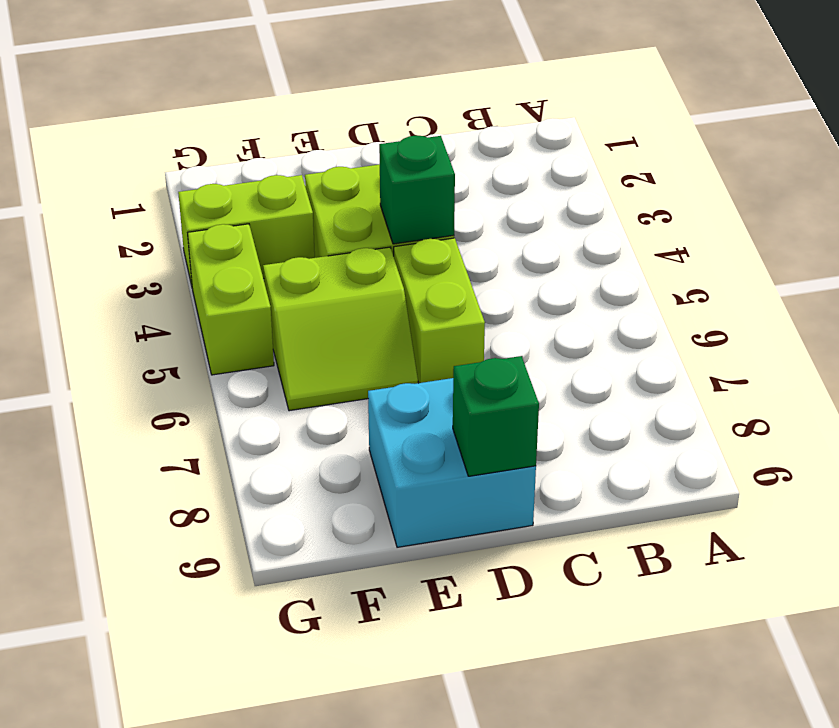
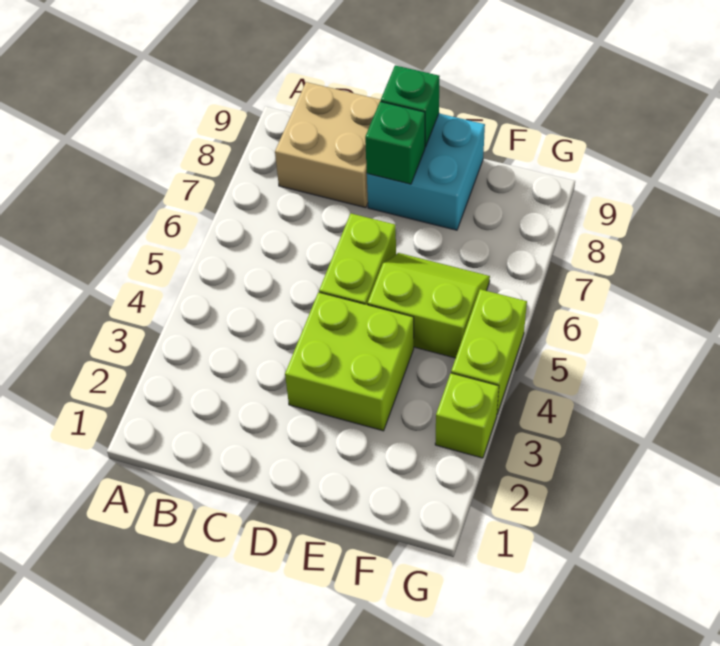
none -> tan brick B8:C9 level 1
green brick D4 level 2 -> green brick D8 level 2
lime brick F3:G3 level 1 -> lime brick G3 level 1

